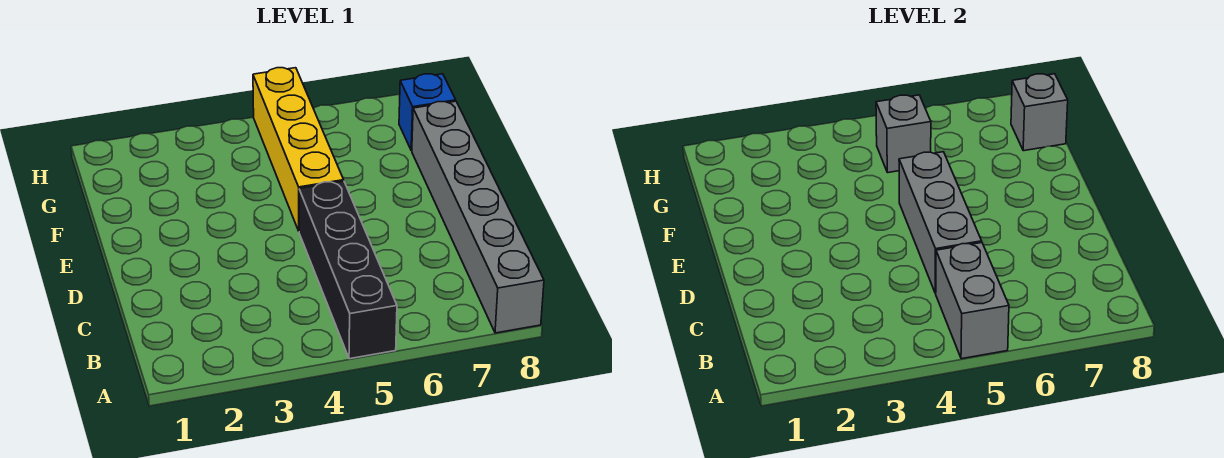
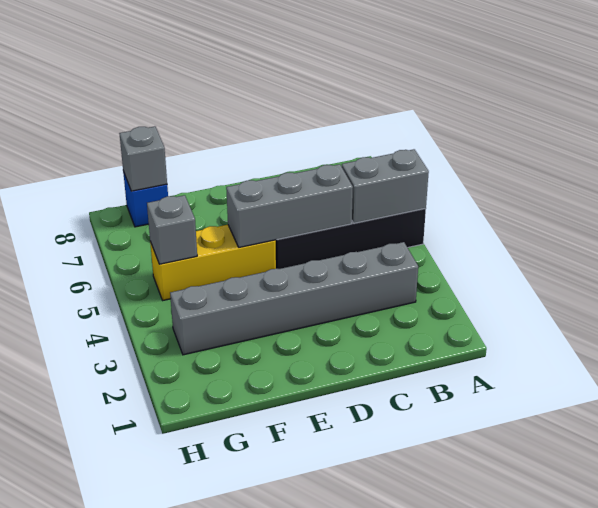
grey brick A8:F8 level 1 -> grey brick B3:G3 level 1
yellow brick E5:H5 level 1 -> yellow brick E5:G5 level 1

